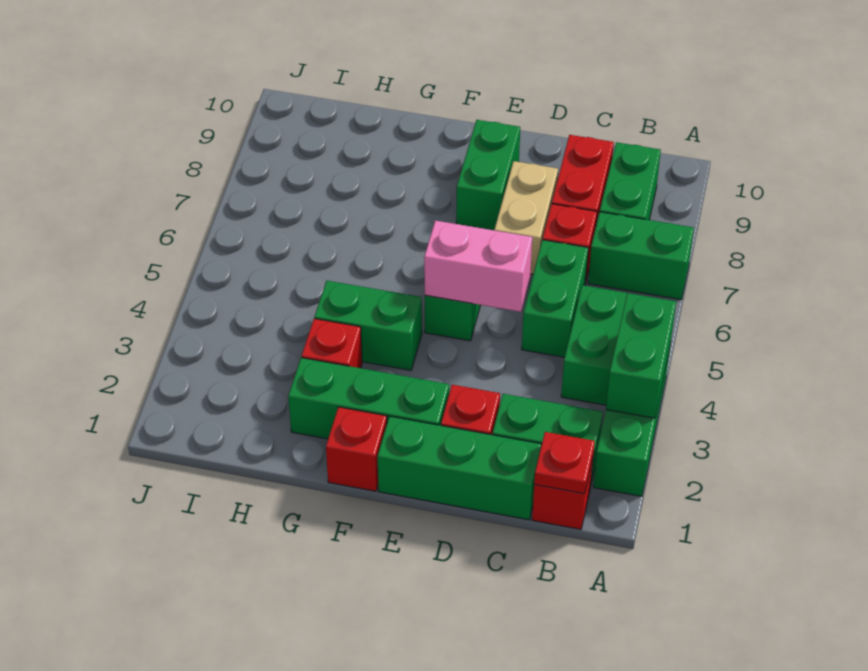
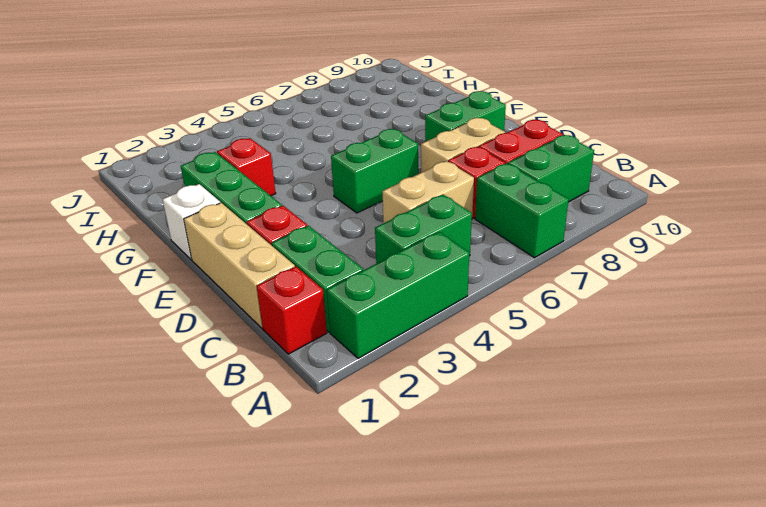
green brick A3:A4 level 2 -> none
red plate B1 level 2 -> none
green brick C1:E1 level 1 -> tan brick C1:E1 level 1
green brick C5:C6 level 1 -> tan brick C5:C6 level 1
pink brick D5:E5 level 2 -> none
red brick F1 level 1 -> white brick F1 level 1
green brick F4:G4 level 1 -> none

